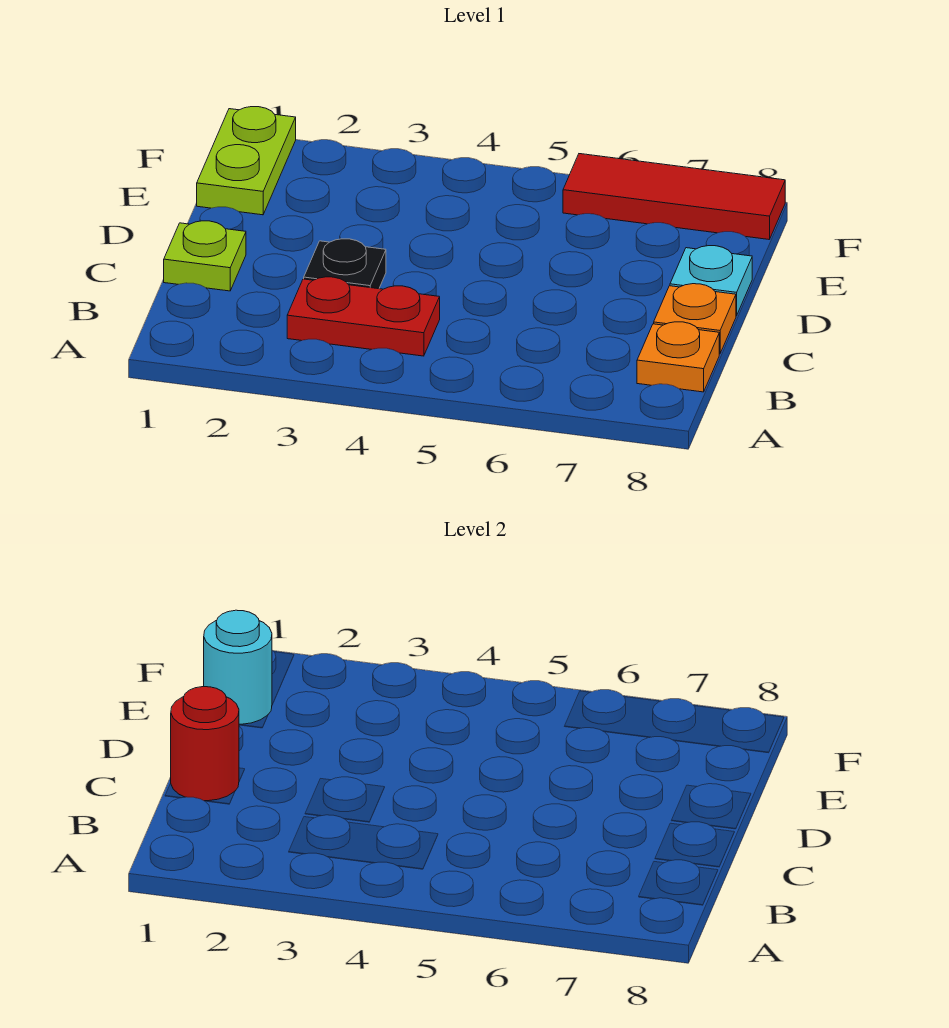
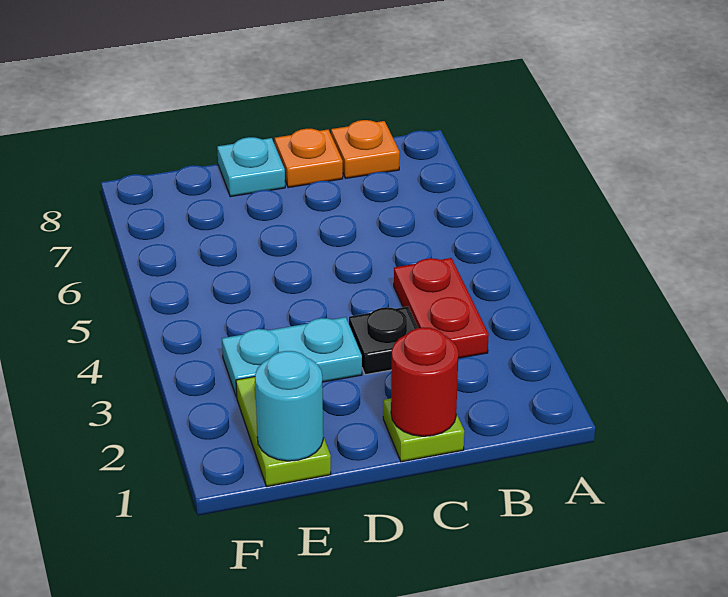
none -> cyan plate D3:E3 level 1
lime plate E1:F1 level 1 -> lime plate E1:E2 level 1
red tile F6:F8 level 1 -> none

